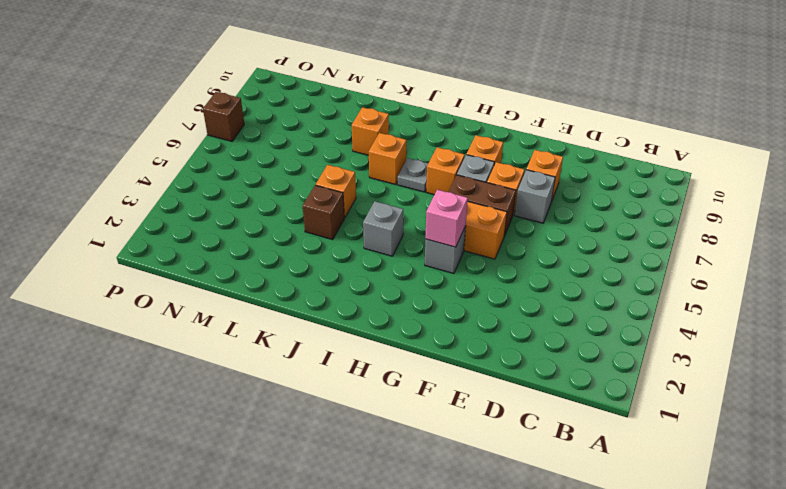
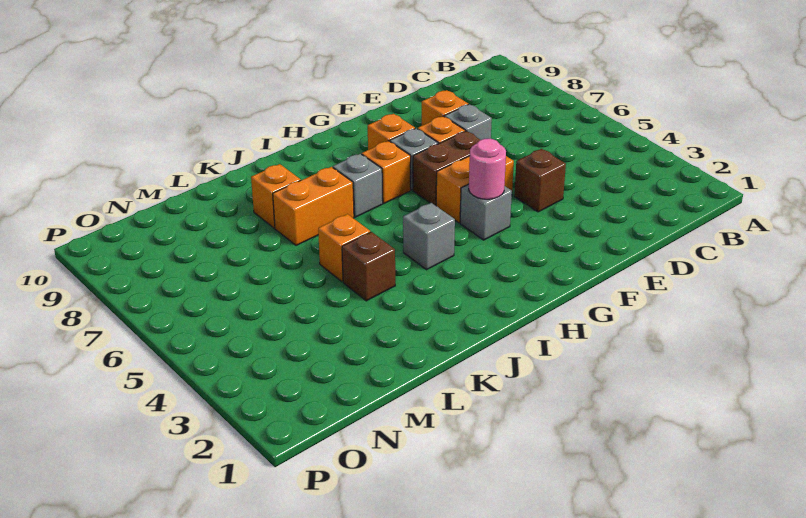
pink brick G4 level 2 -> pink round brick G4 level 2
grey plate I7 level 1 -> grey brick I7 level 1
orange brick J7 level 1 -> orange brick J7:K7 level 1
brown brick P7 level 1 -> brown brick E4 level 1

